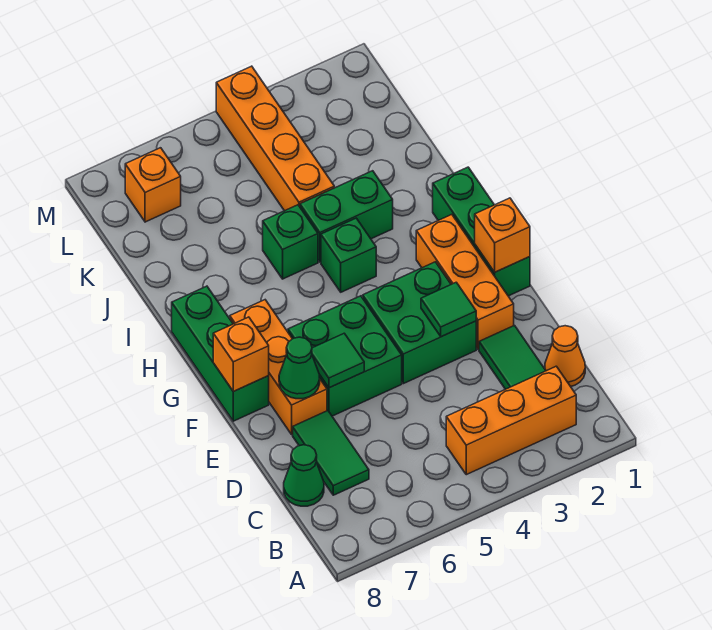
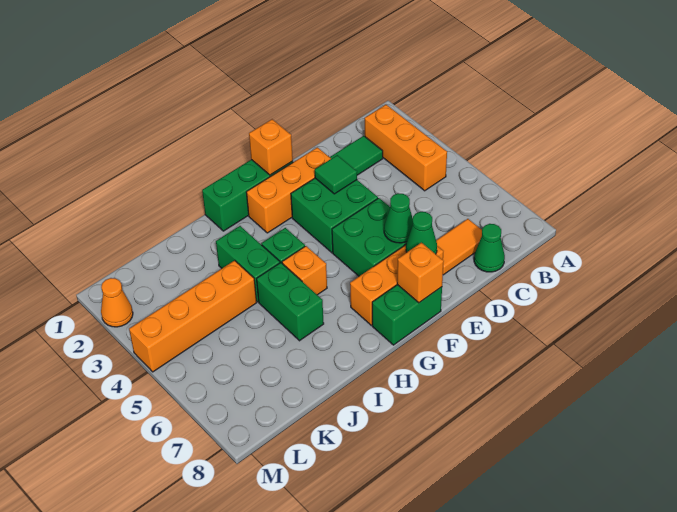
orange cone C1 level 1 -> orange cone M2 level 1
green tile C7:D7 level 1 -> orange tile C7:D7 level 1
green tile E6 level 2 -> green cone E6 level 2
green brick F8:H8 level 1 -> green brick F8:G8 level 1
green brick I5 level 1 -> green brick I5:I6 level 1
orange brick L7 level 1 -> orange brick H5 level 1

